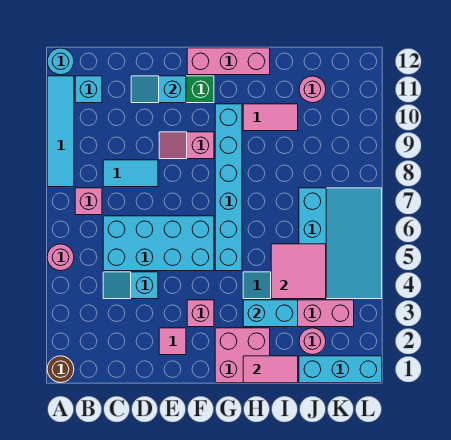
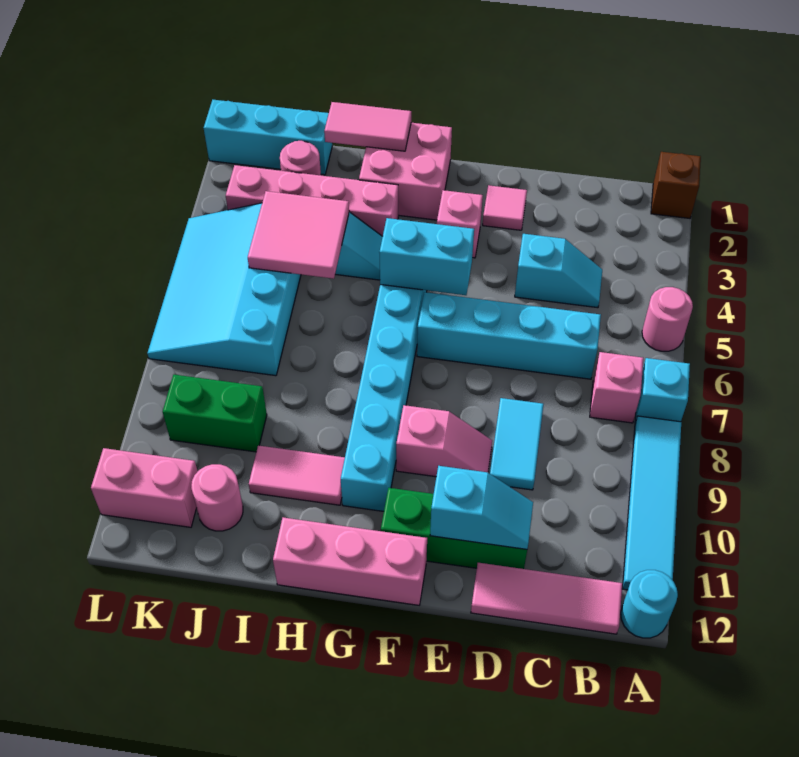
brown round brick A1 level 1 -> brown brick A1 level 1
cyan brick B11 level 1 -> cyan brick A7 level 1
none -> pink tile B12:D12 level 1
cyan brick C5:F6 level 1 -> cyan brick C6:F6 level 1
cyan tile C8:D8 level 1 -> cyan tile D8:D9 level 1
cyan brick H3:I3 level 2 -> cyan brick F5:G5 level 2
none -> green brick J9:K9 level 1
none -> pink brick K11:L11 level 1

